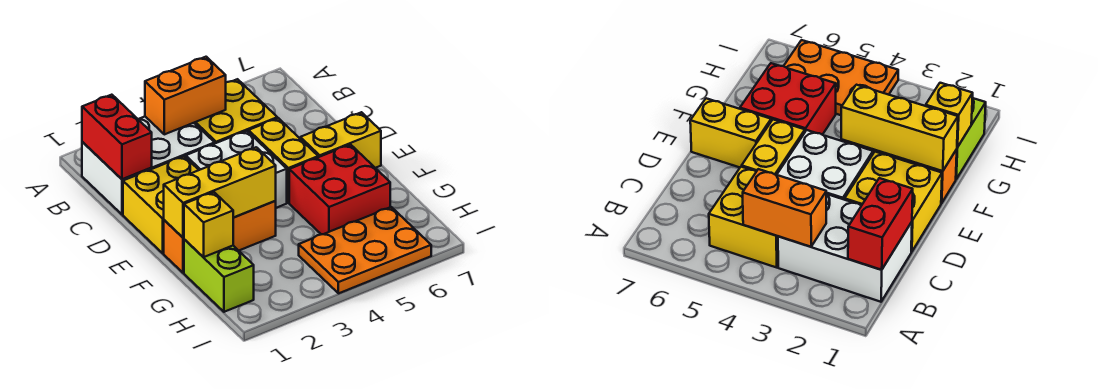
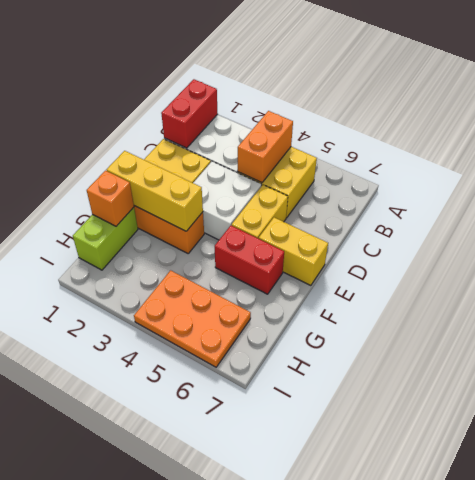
orange brick B3:B4 level 2 -> orange brick B4:C4 level 2
red brick F5:G6 level 1 -> red brick F5:F6 level 1
yellow brick G1 level 2 -> orange brick G1 level 2

